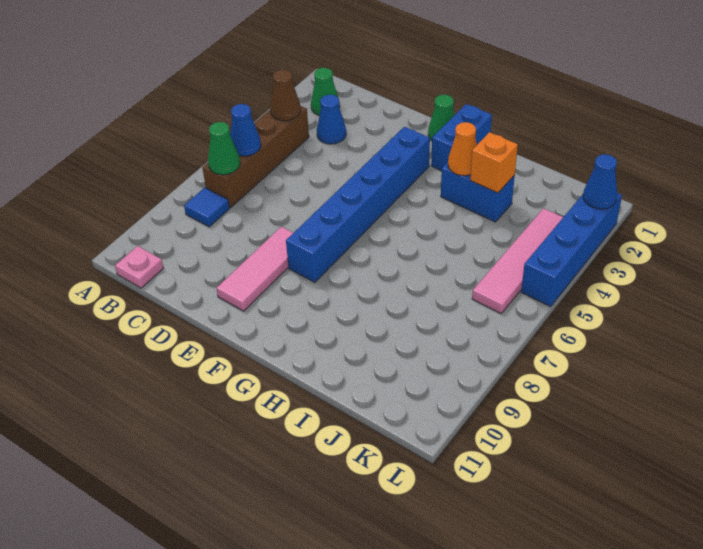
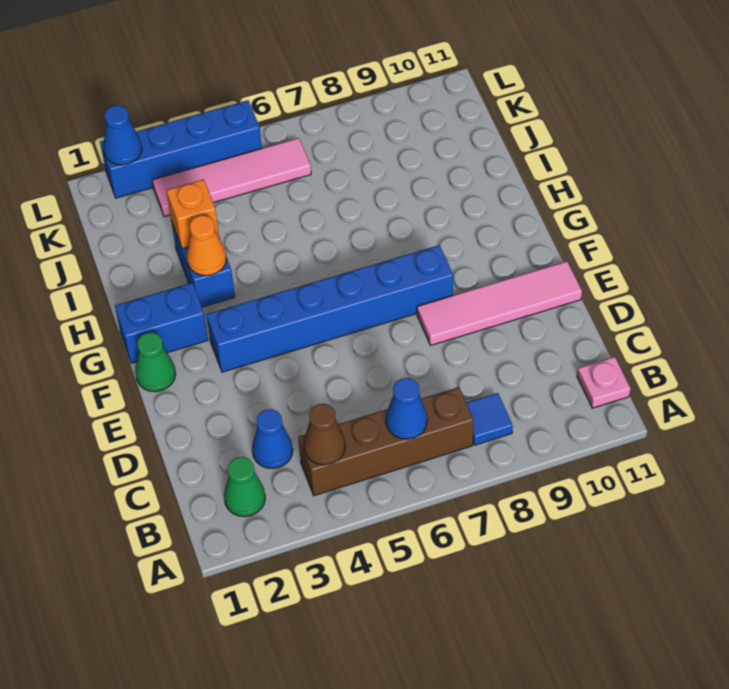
green cone B7 level 2 -> none
pink tile E8:E10 level 1 -> pink tile E8:E11 level 1

